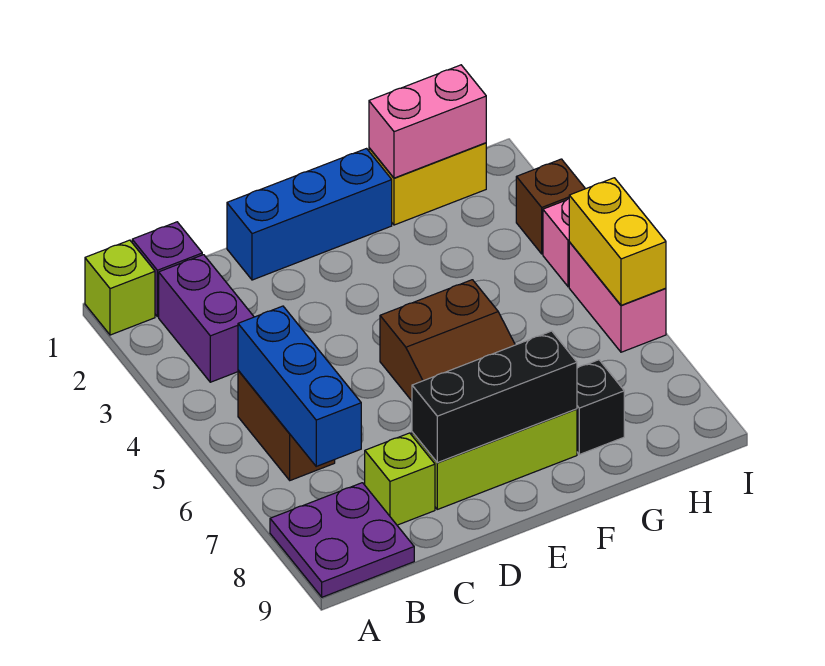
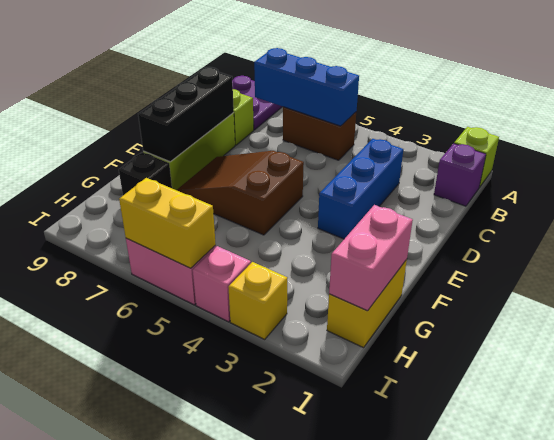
purple brick B2:B3 level 1 -> none
blue brick D1:F1 level 1 -> blue brick C3:E3 level 1
brown brick I3 level 1 -> yellow brick I3 level 1

